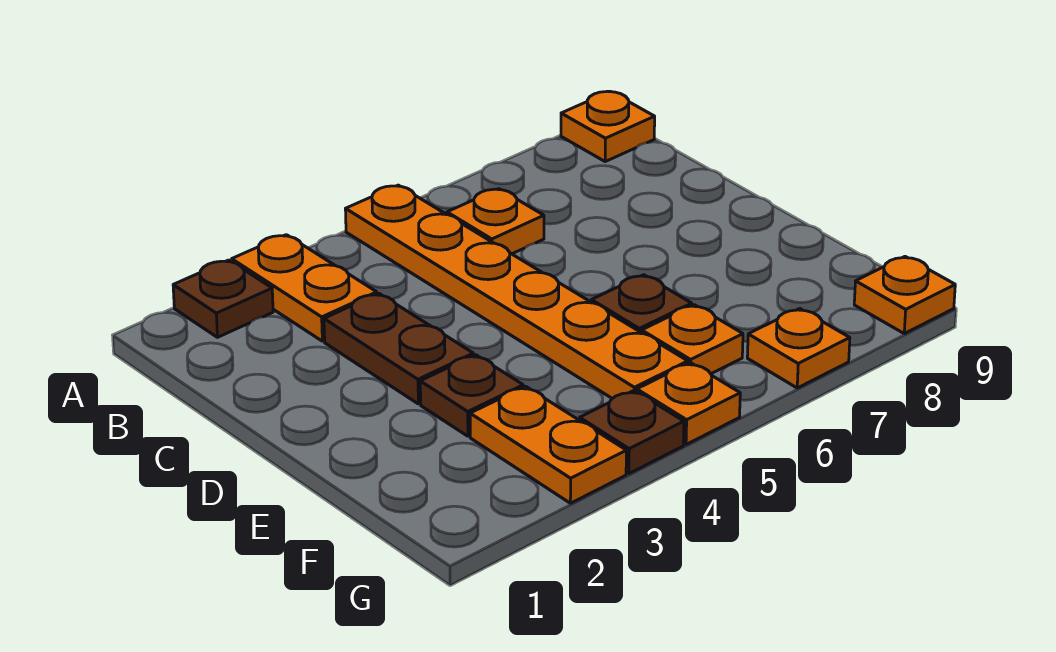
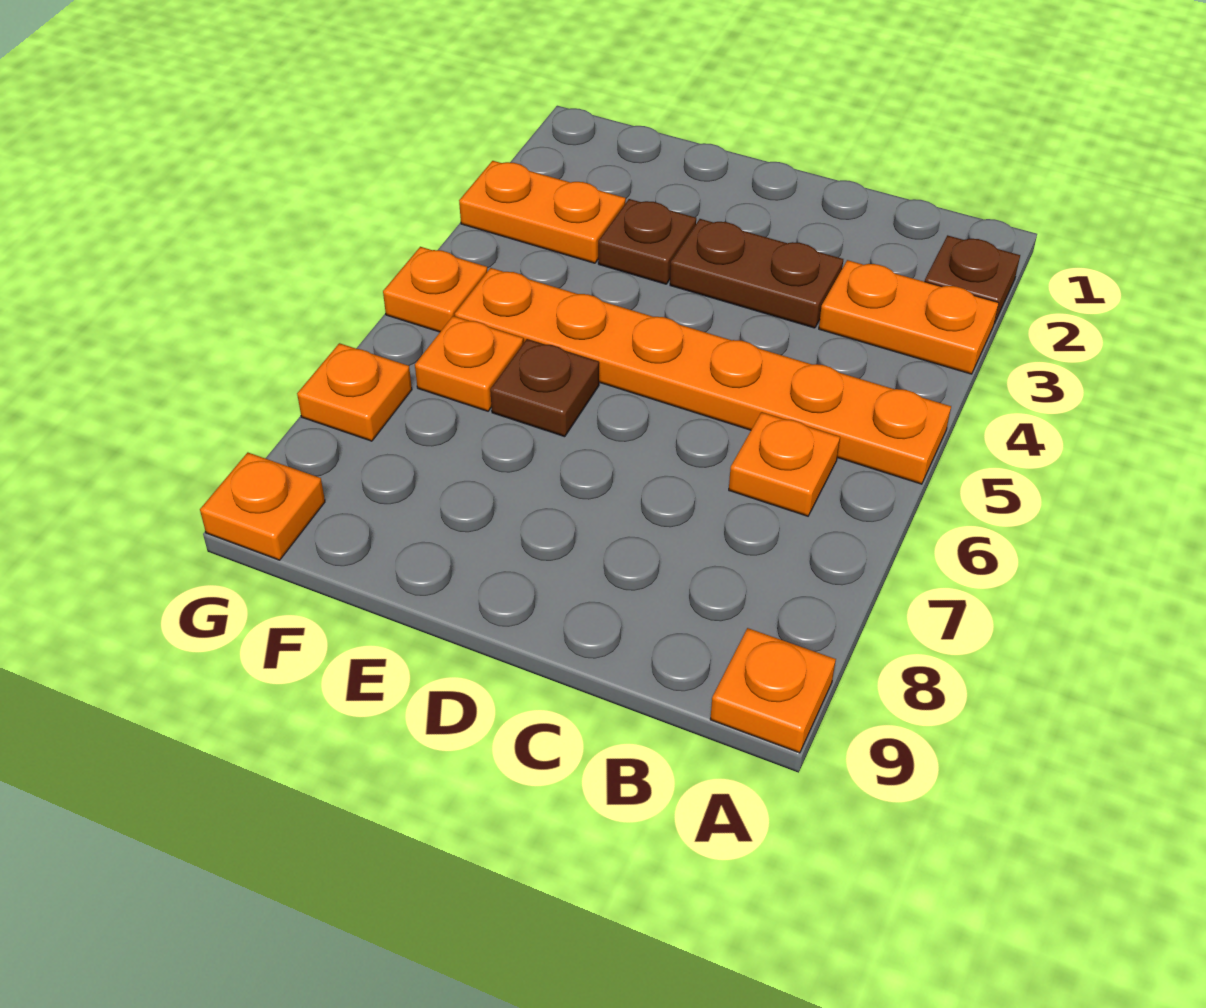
brown plate G4 level 1 -> none

